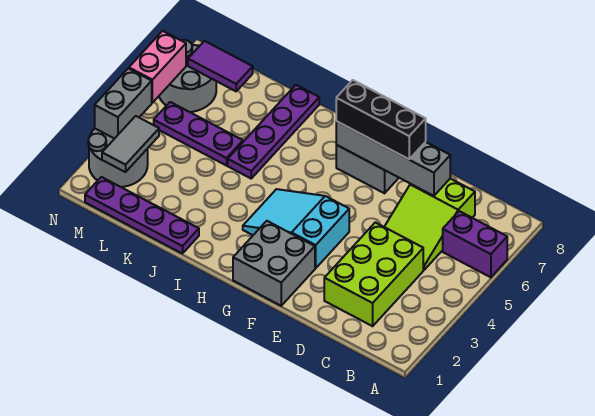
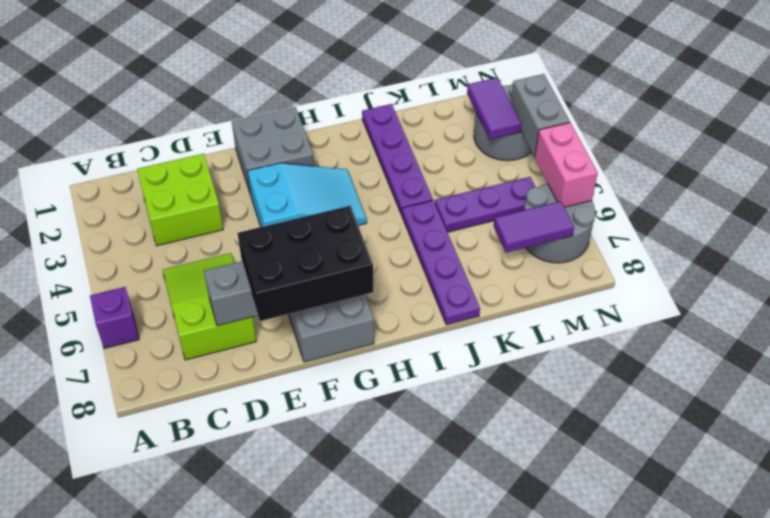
purple brick A6:B6 level 1 -> purple brick A6 level 1
lime brick C2:D4 level 1 -> lime brick C2:D3 level 1
black brick E7:G7 level 3 -> black brick E7:G8 level 3
purple plate J1:M1 level 1 -> purple plate J1:J4 level 1
grey tile M2:M3 level 2 -> purple tile M2:M3 level 2

